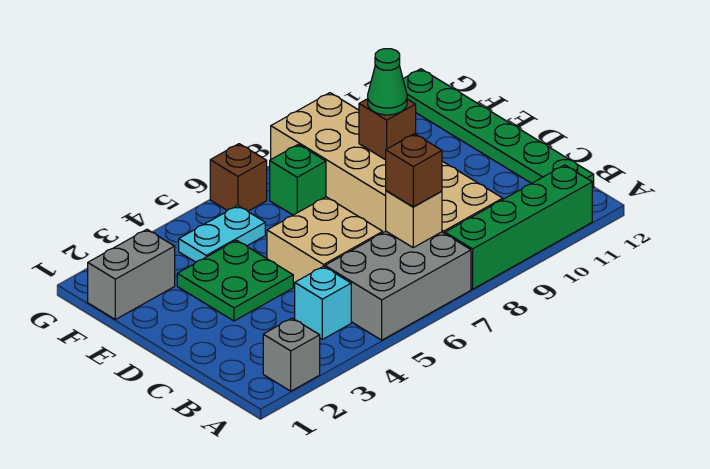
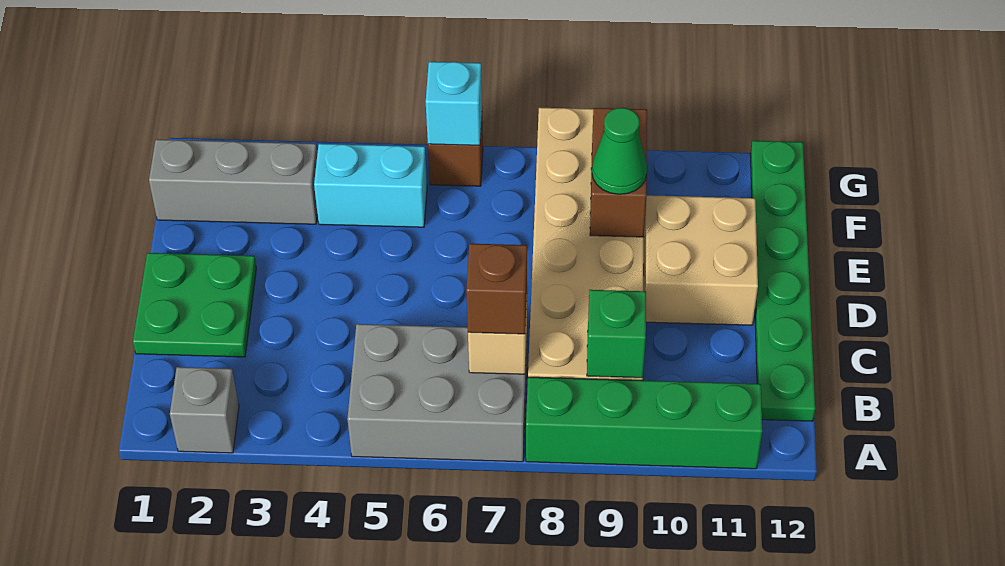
cyan brick B4 level 1 -> cyan brick G6 level 2
tan brick C5:D6 level 1 -> tan brick D10:E11 level 1
green plate D3:E4 level 1 -> green plate C1:D2 level 1
brown brick E9 level 2 -> brown brick E9:F9 level 2
grey brick F1:F2 level 1 -> grey brick F1:F3 level 1
cyan plate F4:F5 level 1 -> cyan brick F4:F5 level 1
green brick F7 level 1 -> green brick B9 level 2

